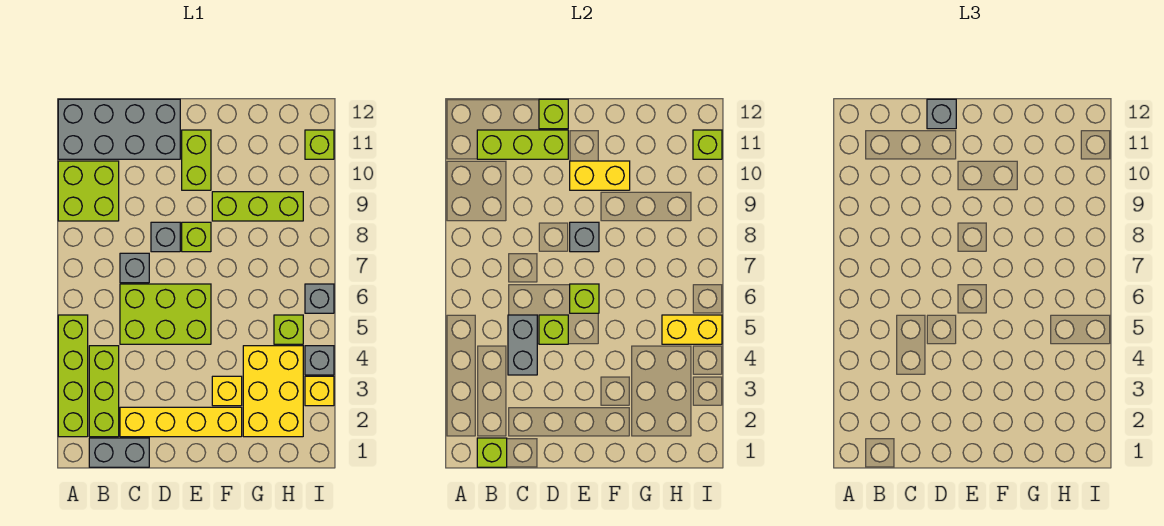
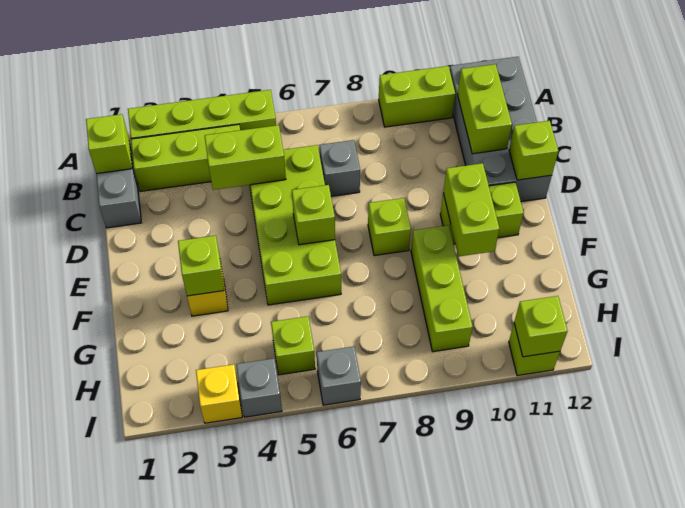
lime brick A9:B10 level 1 -> lime brick A9:A10 level 1
lime brick B11:D11 level 2 -> lime brick B11:C11 level 2
yellow brick C2:F2 level 1 -> none
grey brick C4:C5 level 2 -> lime brick C4:C5 level 2
lime brick C5:E6 level 1 -> lime brick C5:F6 level 1
lime brick D5 level 2 -> lime brick F3 level 2
grey brick D8 level 1 -> none
grey brick D12 level 3 -> none
grey brick E8 level 2 -> none
yellow brick E10:F10 level 2 -> lime brick E10:F10 level 2
yellow brick G2:H4 level 1 -> none
yellow brick H5:I5 level 2 -> none

